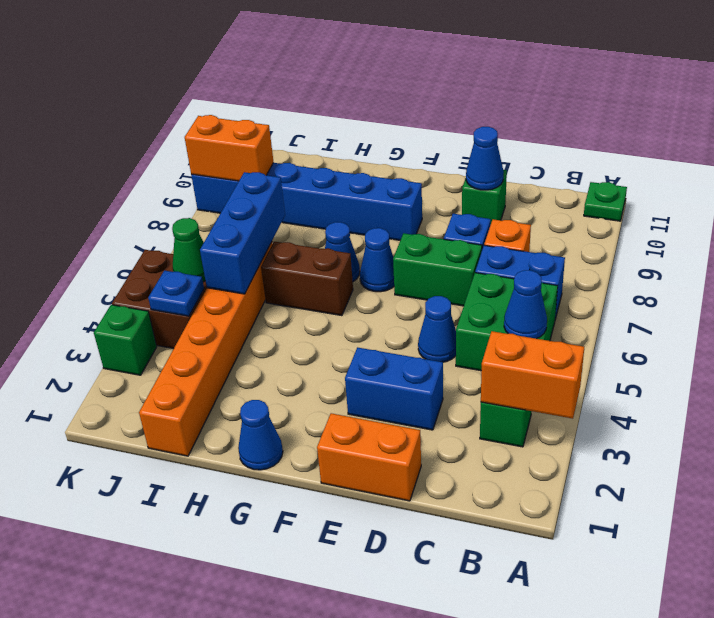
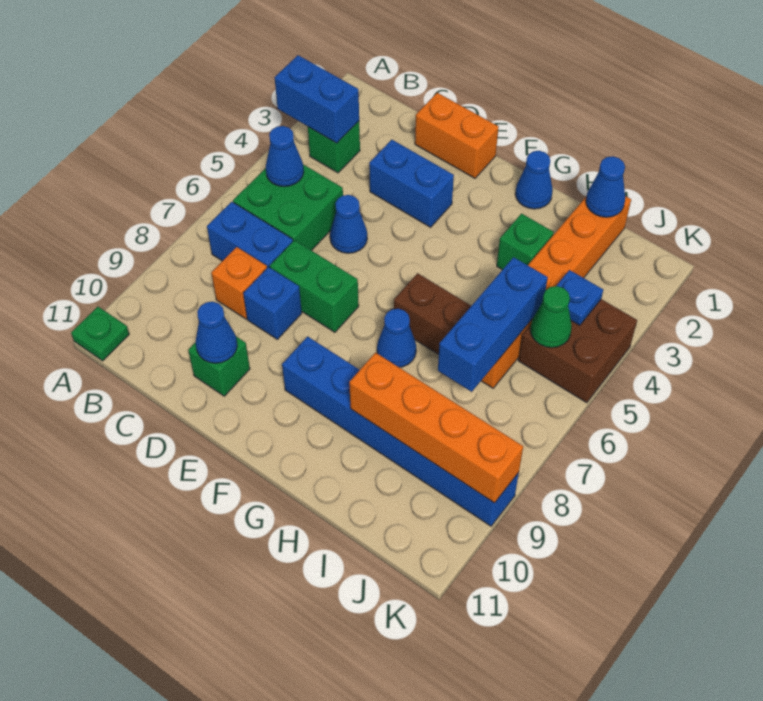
orange brick A3:B3 level 2 -> blue brick A3:B3 level 2
blue cone F7 level 1 -> blue cone I1 level 2
orange brick J9:K9 level 2 -> orange brick H9:K9 level 2
green brick K3 level 1 -> green brick H3 level 1

